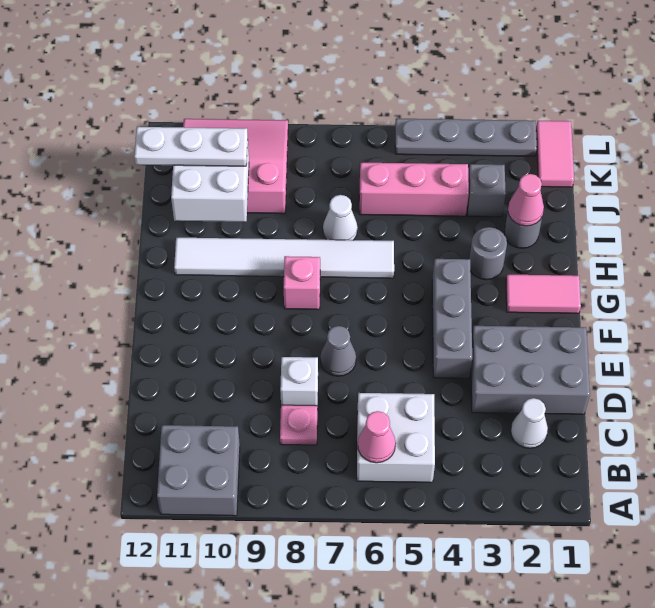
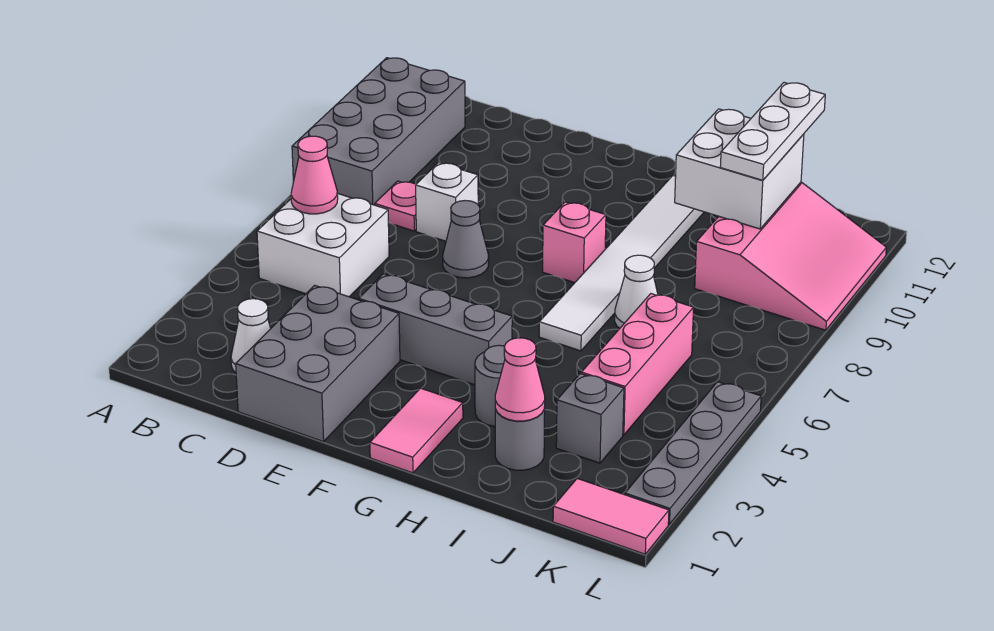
grey brick A10:B11 level 1 -> grey brick A8:B11 level 1

